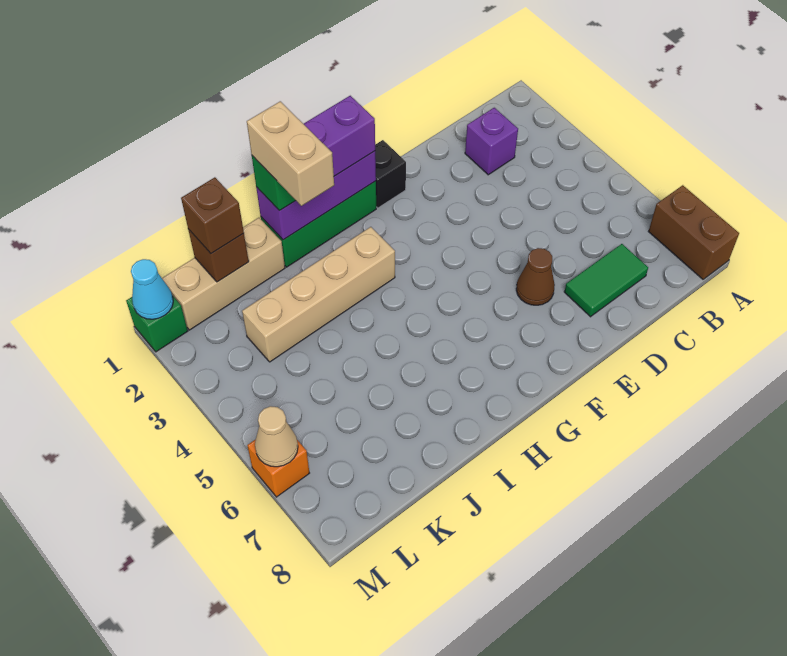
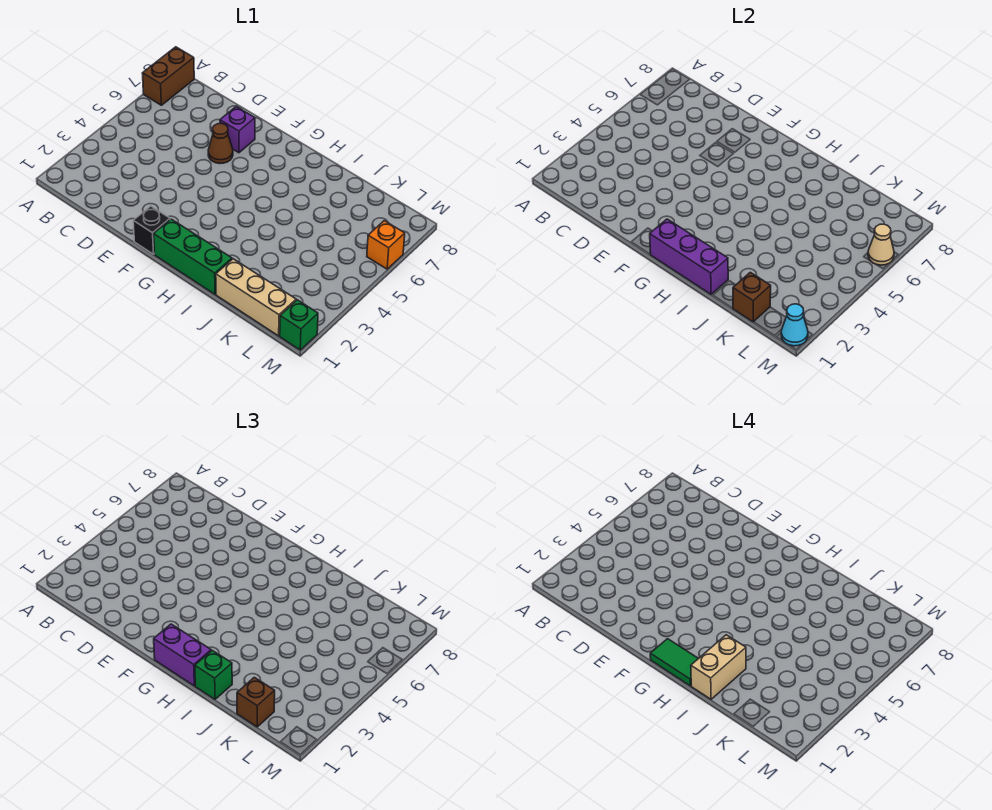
purple brick C2 level 1 -> purple brick E7 level 1
green tile C7:D7 level 1 -> green tile G1:H1 level 4
tan brick H3:K3 level 1 -> none

